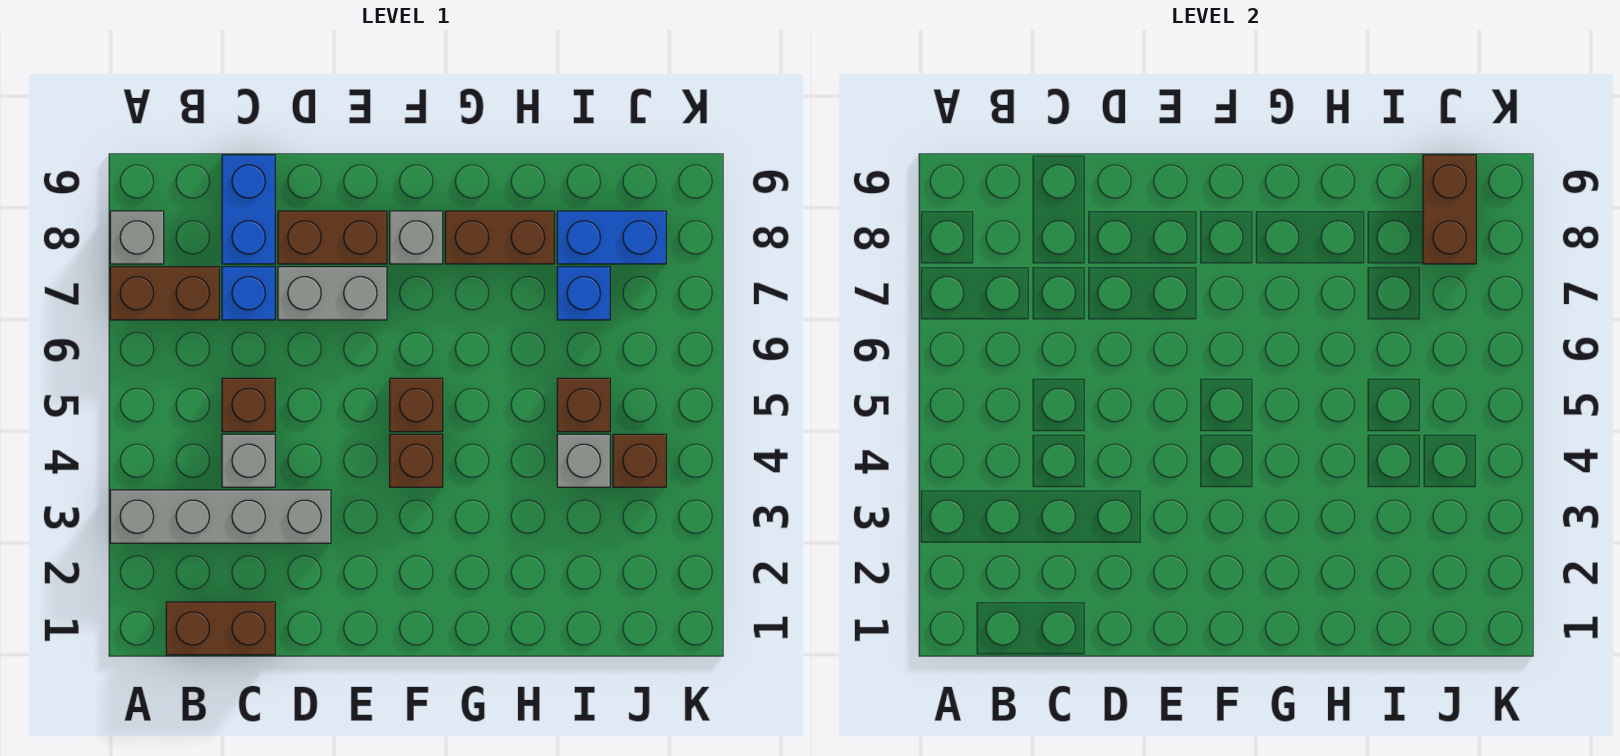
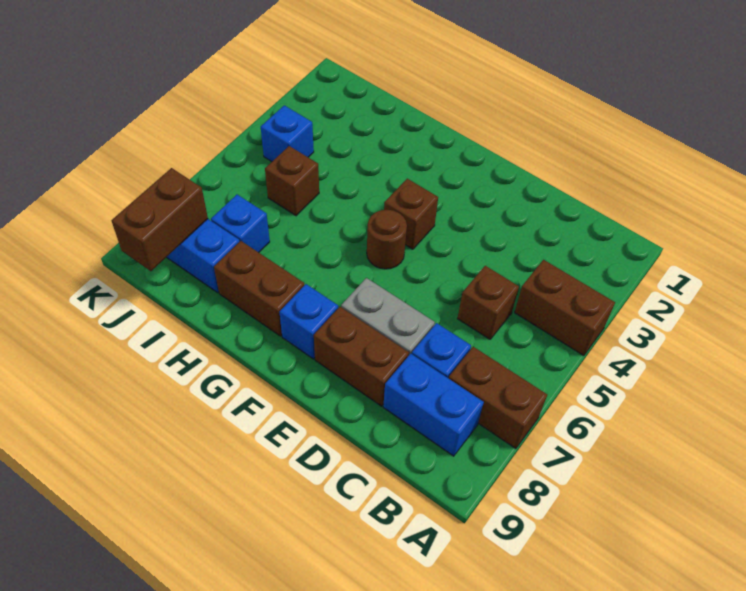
grey brick A3:D3 level 1 -> none
grey brick A8 level 1 -> none
brown brick B1:C1 level 1 -> brown brick A4:B4 level 1
grey brick C4 level 1 -> none
blue brick C8:C9 level 1 -> blue brick B8:C8 level 1
brown brick F5 level 1 -> brown round brick F5 level 1
grey brick F8 level 1 -> blue brick F8 level 1
grey brick I4 level 1 -> none
brown brick J4 level 1 -> blue brick J4 level 1

